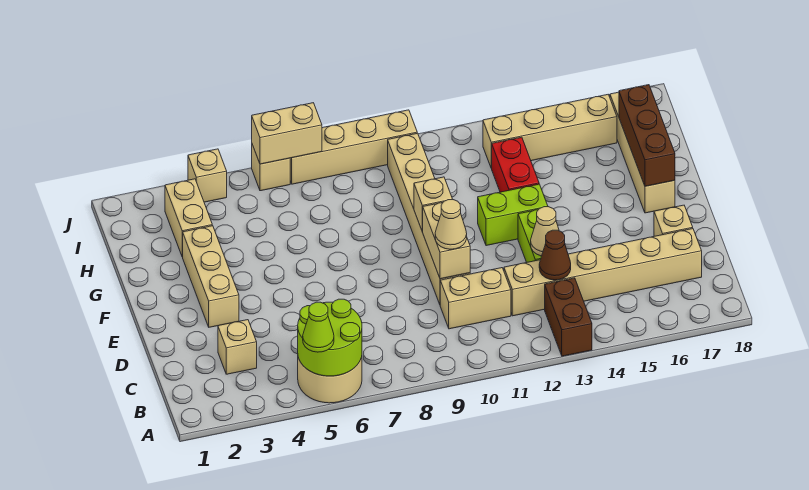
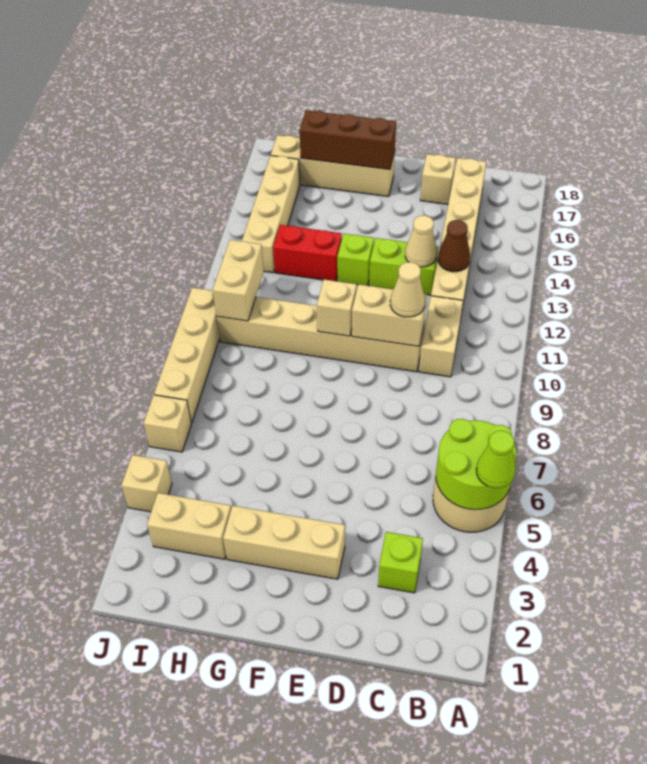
brown brick A13:B13 level 1 -> none
tan brick C3 level 1 -> lime brick C3 level 1
lime brick F12:F13 level 1 -> lime brick F13 level 1
tan brick J6:J7 level 2 -> tan brick I10:I11 level 2

